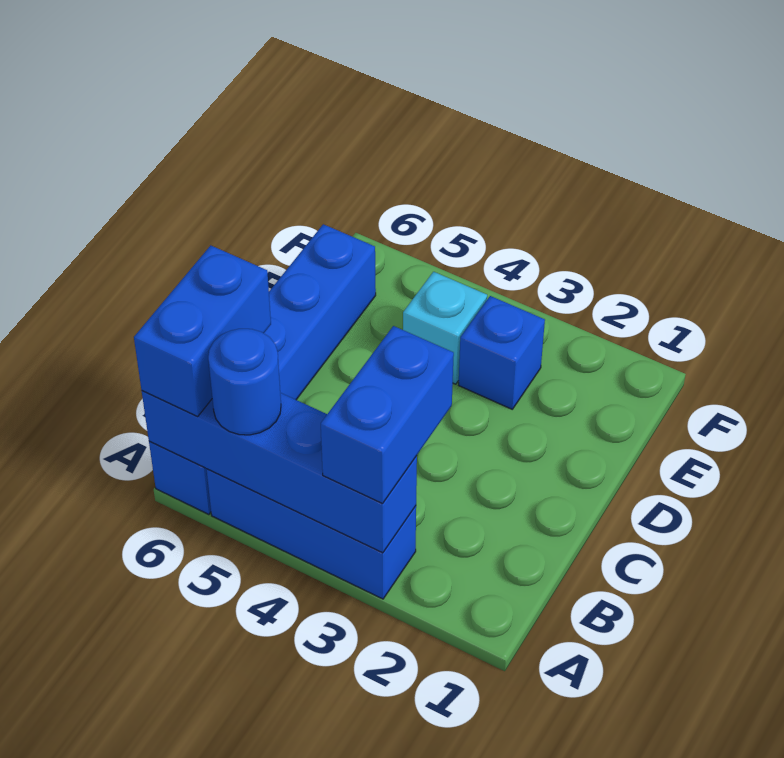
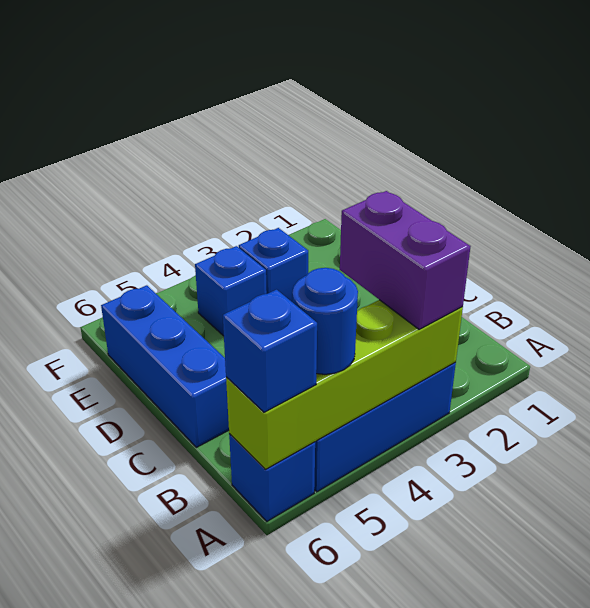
blue brick A3:A6 level 2 -> lime brick A3:A6 level 2
blue brick A3:B3 level 3 -> purple brick A3:B3 level 3
blue brick A6:B6 level 3 -> blue brick A6 level 3
cyan brick E4 level 1 -> blue brick E4 level 1

